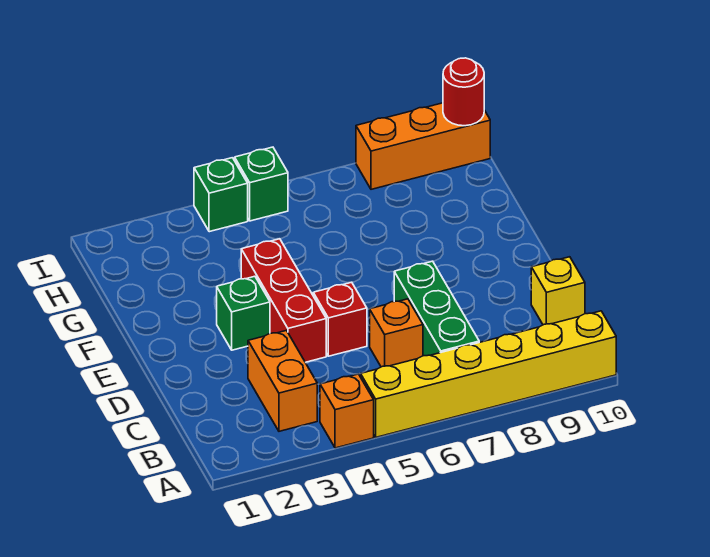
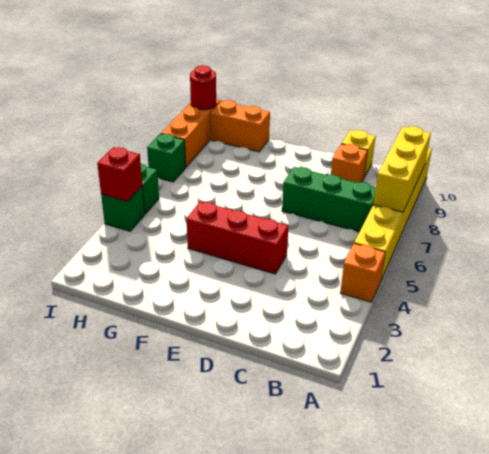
none -> yellow brick A7:A9 level 2
orange brick B3:C3 level 1 -> orange brick G10:H10 level 1
orange brick C6 level 1 -> orange brick C9 level 1
red brick D5 level 1 -> red brick I4 level 2
green brick E3 level 1 -> green brick I7 level 1

